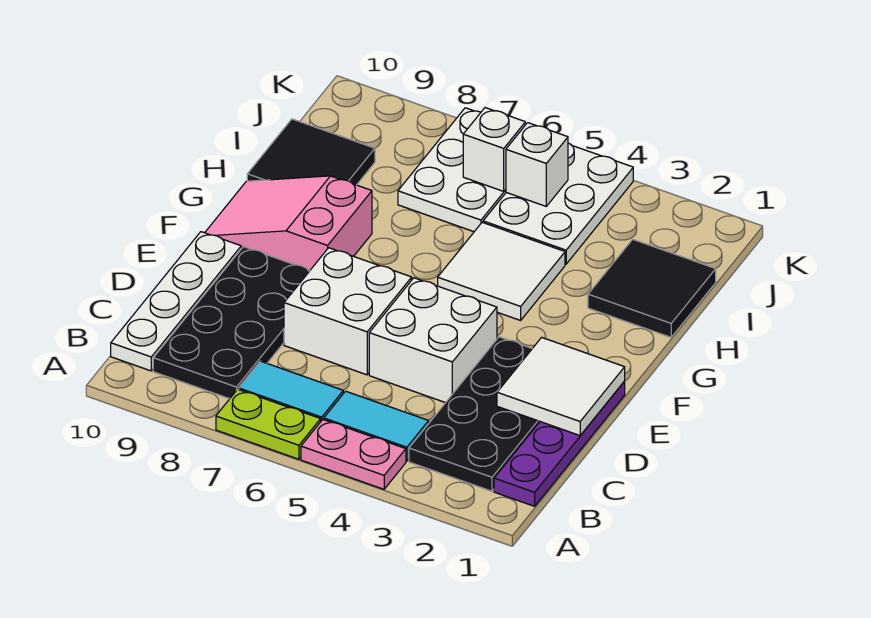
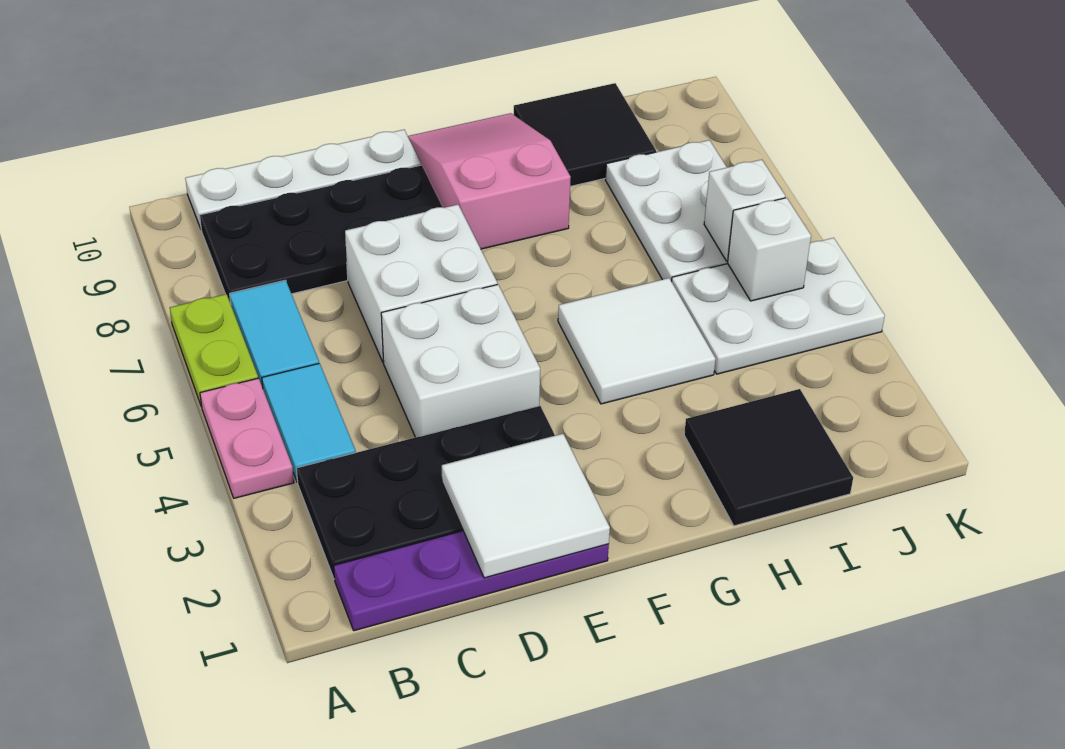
white plate I6:K7 level 1 -> white plate I6:J8 level 1

